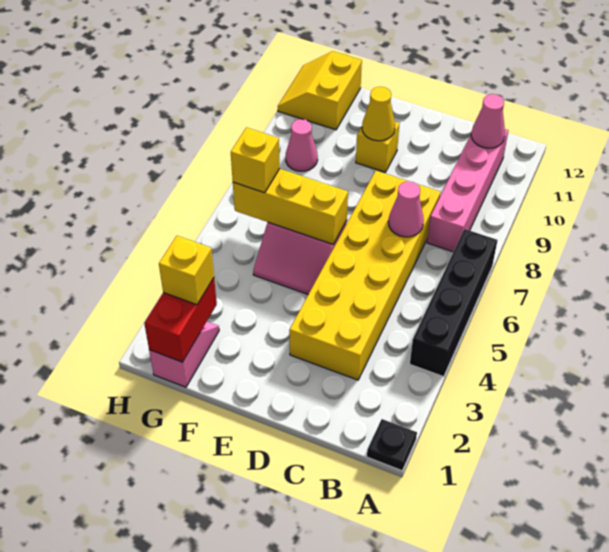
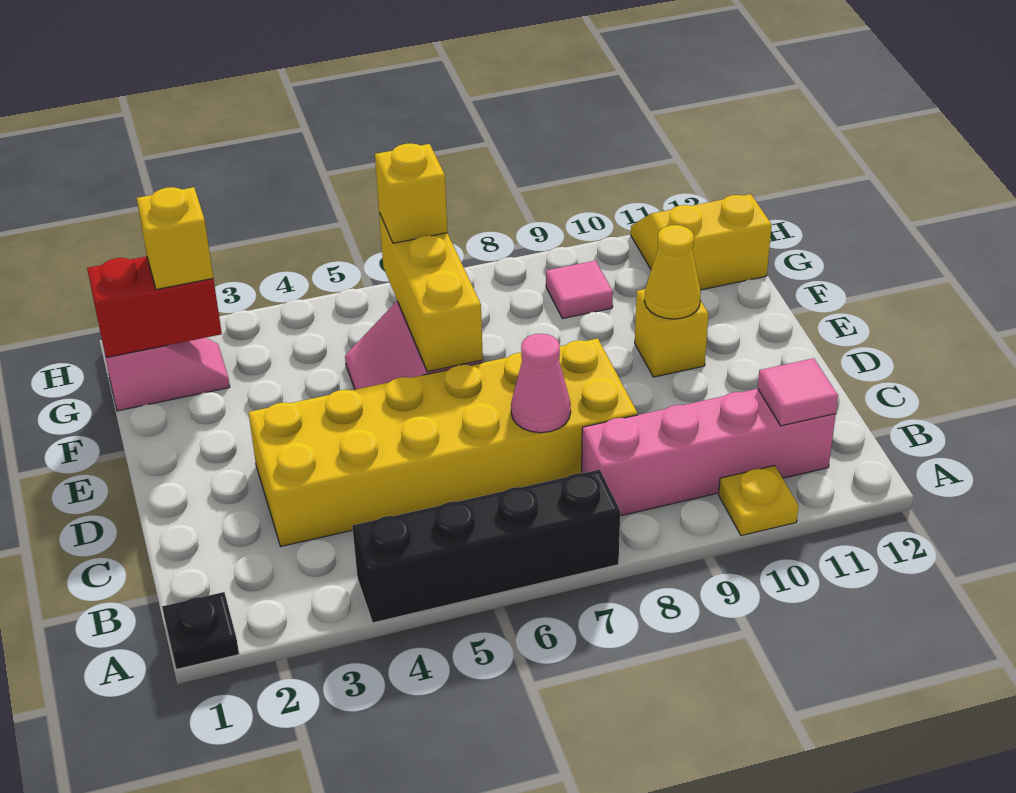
none -> yellow plate A10 level 1
pink cone B11 level 2 -> pink tile B11 level 2
pink cone G9 level 1 -> pink tile G9 level 1

